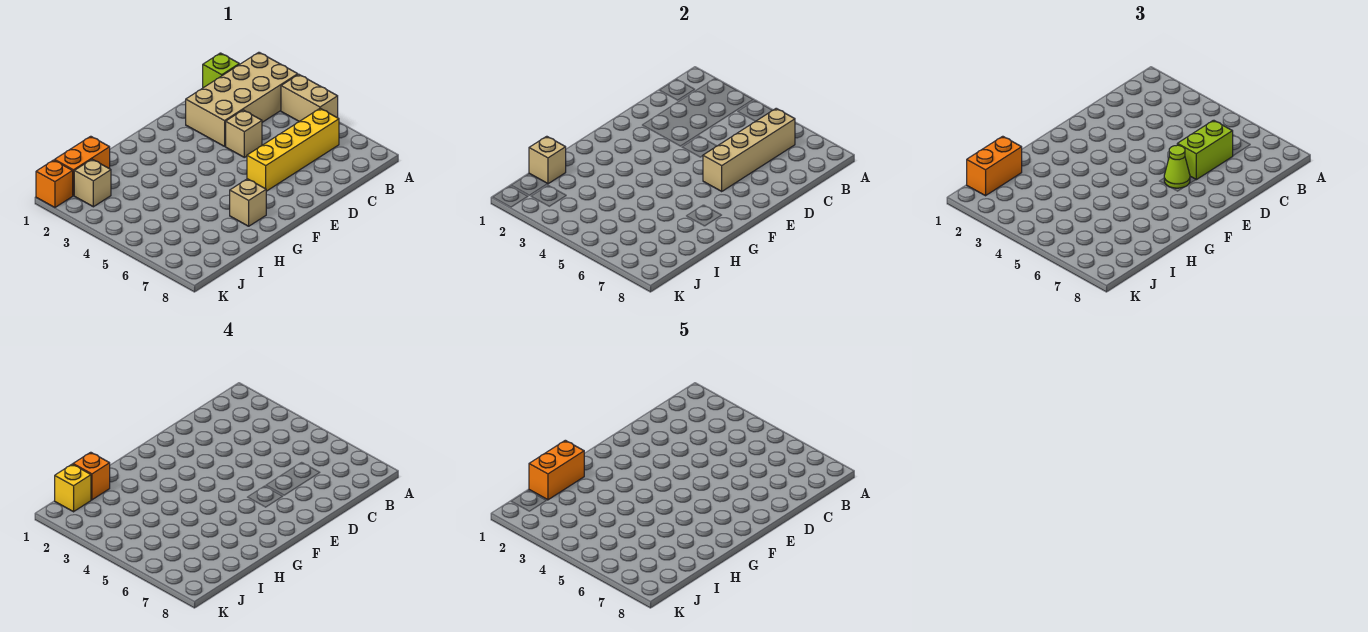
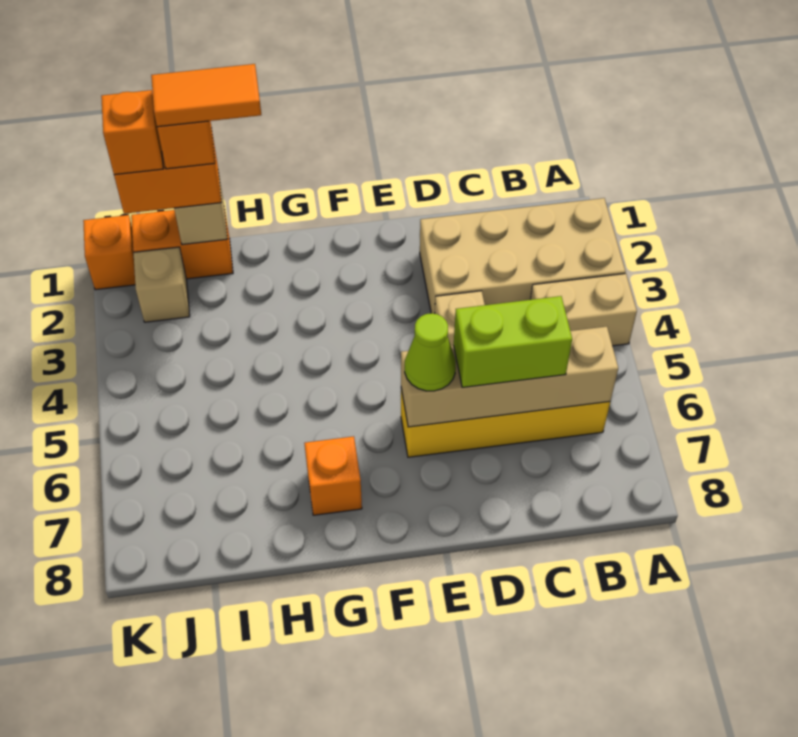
tan brick A4:A5 level 1 -> tan brick A4:B4 level 1
lime brick B1 level 1 -> none
tan brick G7 level 1 -> orange brick G7 level 1
orange brick H1:I1 level 5 -> orange tile H1:I1 level 5
yellow brick J1 level 4 -> orange brick J1 level 4

